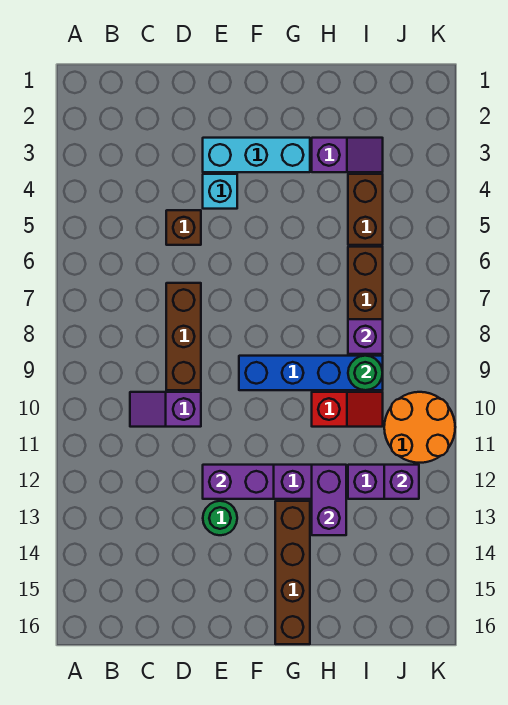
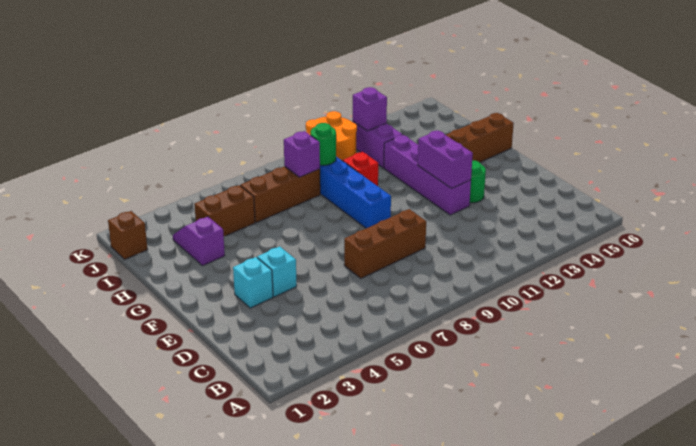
purple slope C10:D10 level 1 top D -> none
brown brick D5 level 1 -> brown brick J1 level 1
cyan brick E3:G3 level 1 -> cyan brick E3 level 1
purple brick H12:H13 level 2 -> none

